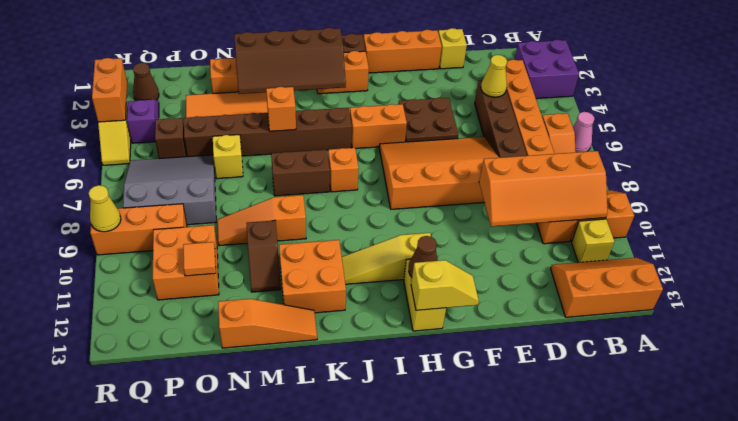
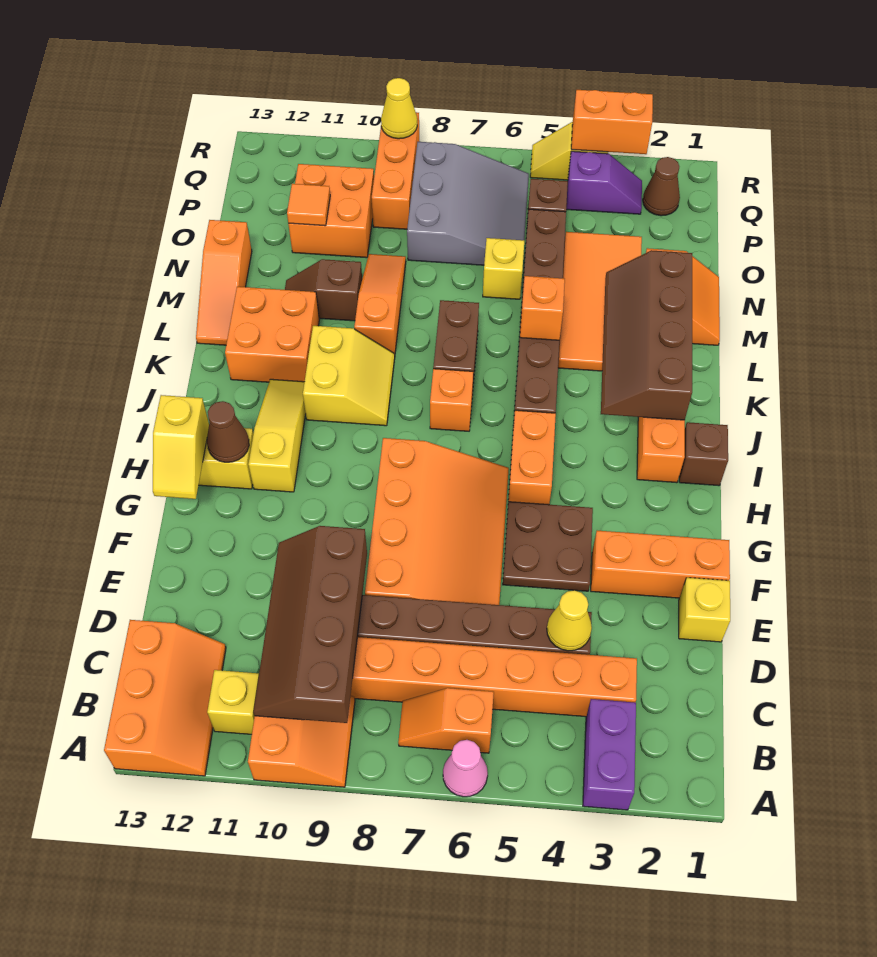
purple brick A2:B3 level 1 -> purple brick A3:B3 level 1
orange slope B9:E10 level 2 top 9 -> brown slope B9:E10 level 2 top 9
orange brick F1:H1 level 1 -> orange brick F1:F3 level 1
none -> yellow slope J9:K10 level 1 top 10

